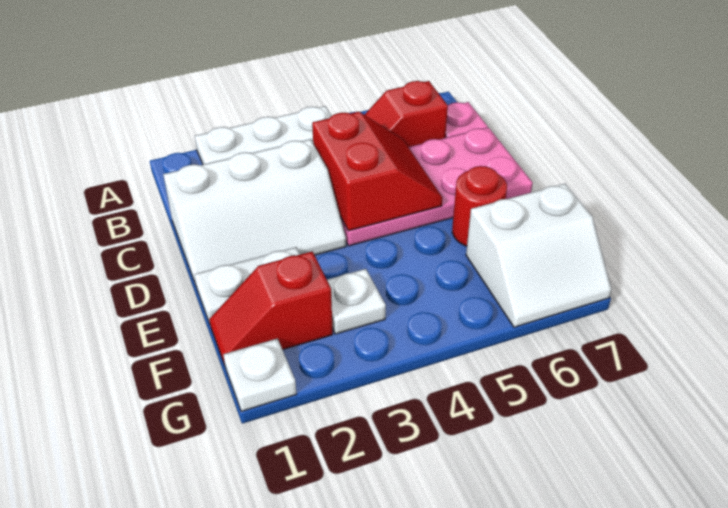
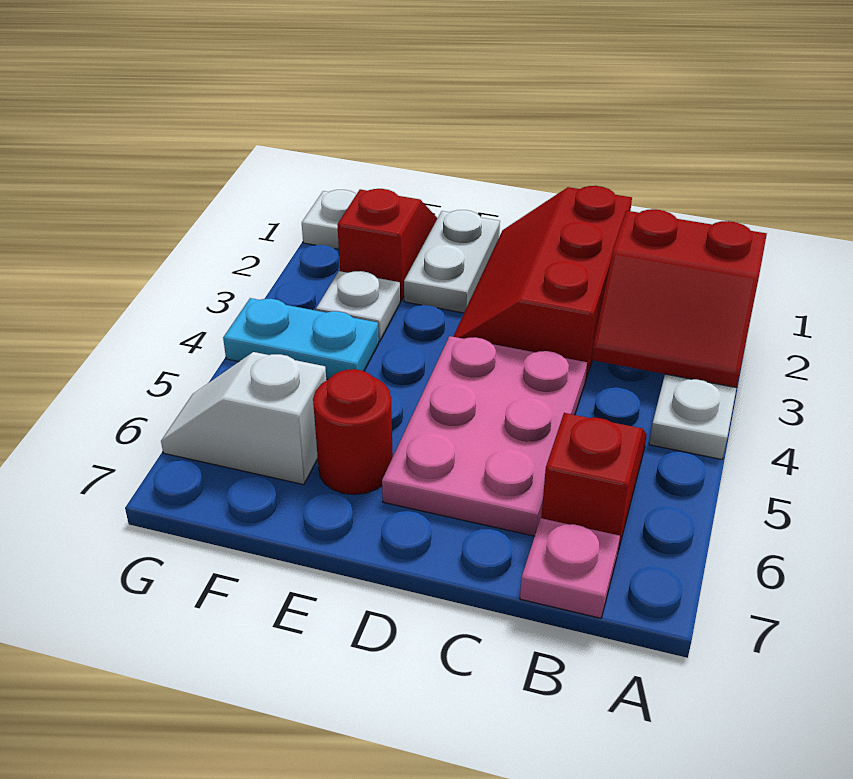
white slope C1:D3 level 1 top C -> red slope C1:D3 level 1 top C
pink plate C4:D7 level 1 -> pink plate C4:D6 level 1
red slope C4:D5 level 2 top 4 -> red slope A2:B3 level 2 top 2
none -> cyan plate F4:G4 level 1
white slope F6:G7 level 1 top F -> white slope F6:G6 level 1 top F

